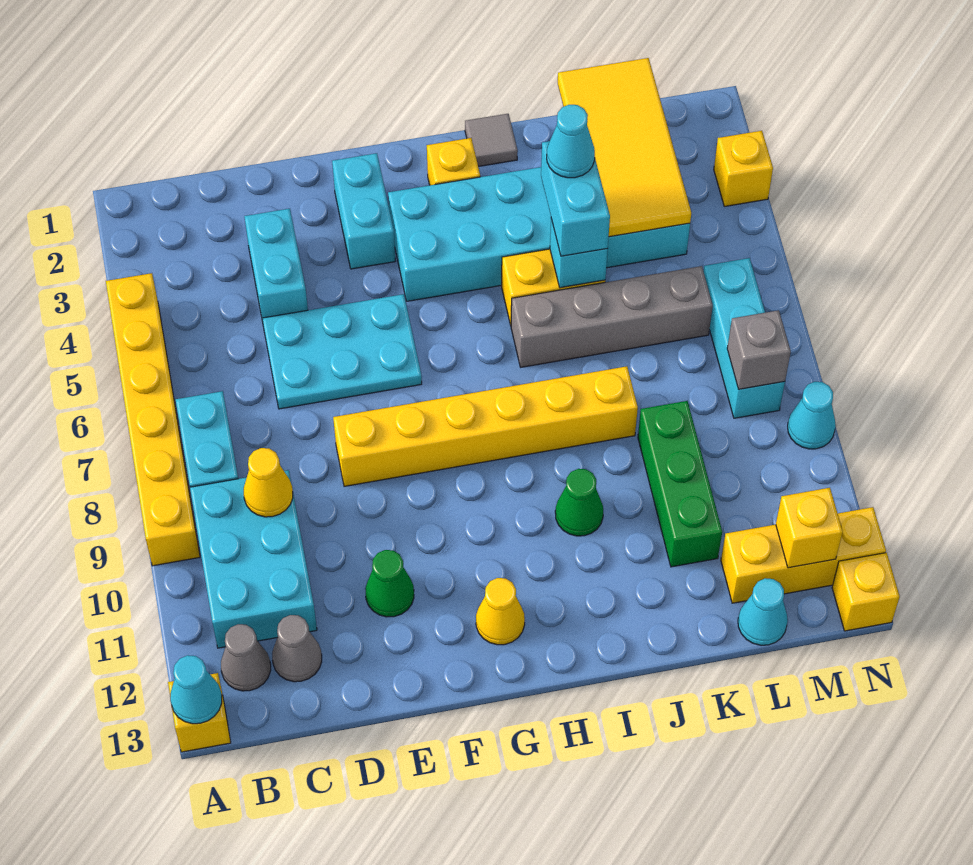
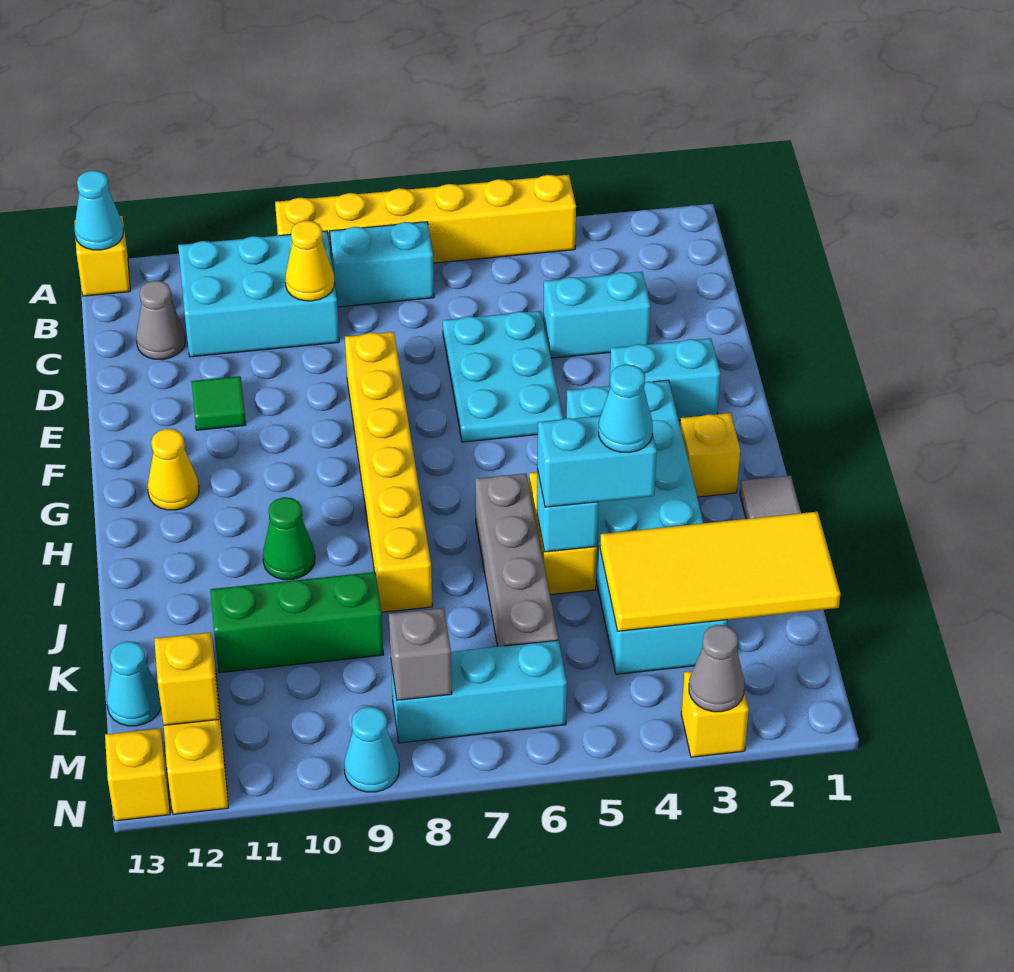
grey cone B12 level 1 -> grey cone N3 level 2
green cone E11 level 1 -> green tile E11 level 1

